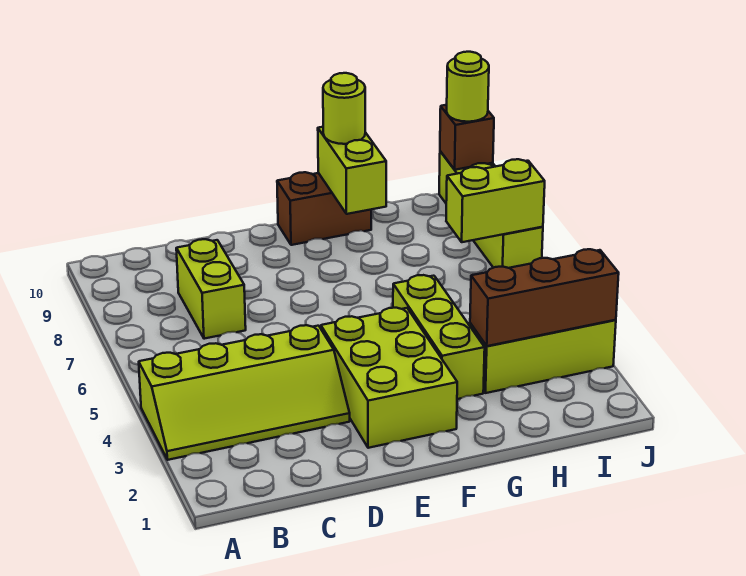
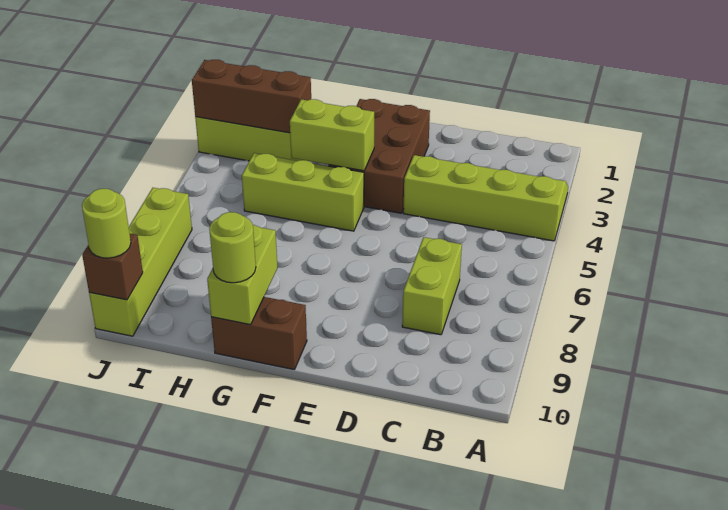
lime brick E2:F4 level 1 -> brown brick E2:F4 level 1
lime brick G3:G5 level 1 -> lime brick F5:H5 level 1
lime brick I7:J7 level 2 -> lime brick F4:G4 level 2

